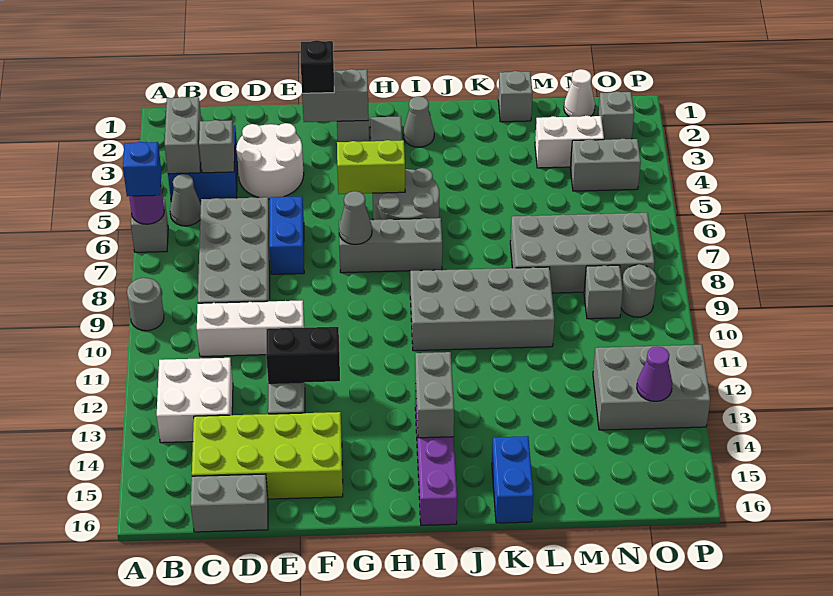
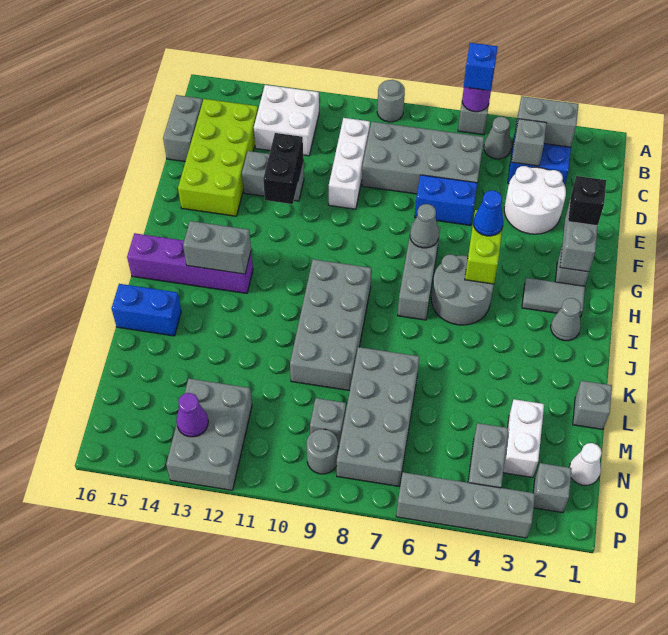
none -> blue cone G5 level 3
none -> grey brick P3:P6 level 1

